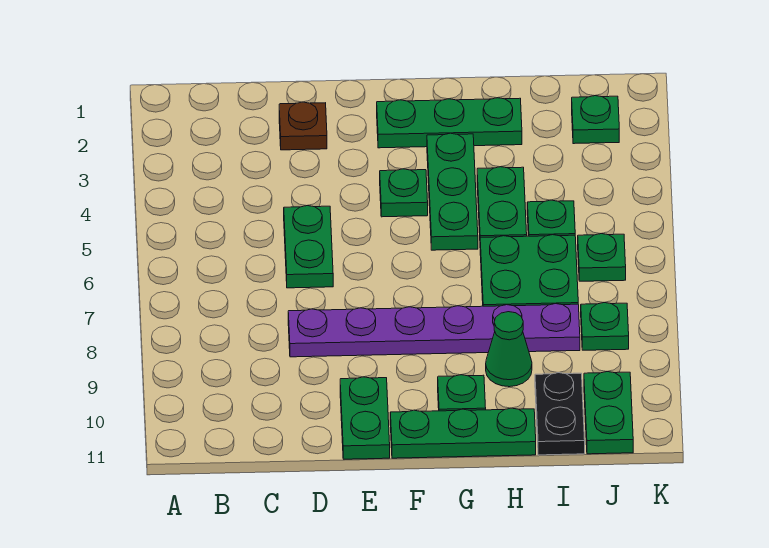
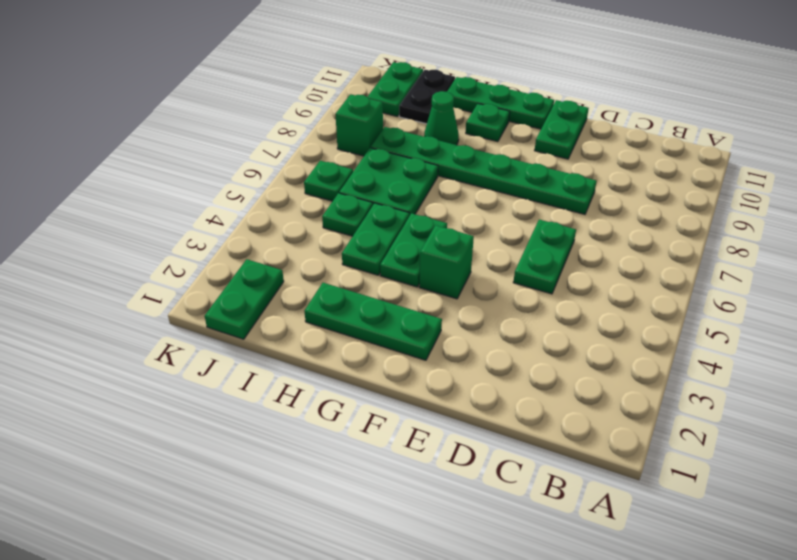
brown plate D2 level 1 -> none
purple plate D8:I8 level 1 -> green plate D8:I8 level 1
green plate F4 level 1 -> green brick F4 level 1
green plate G3:G5 level 1 -> green plate G4:G5 level 1
green plate J2 level 1 -> green plate J1:J2 level 1
green plate J8 level 1 -> green brick J8 level 1

